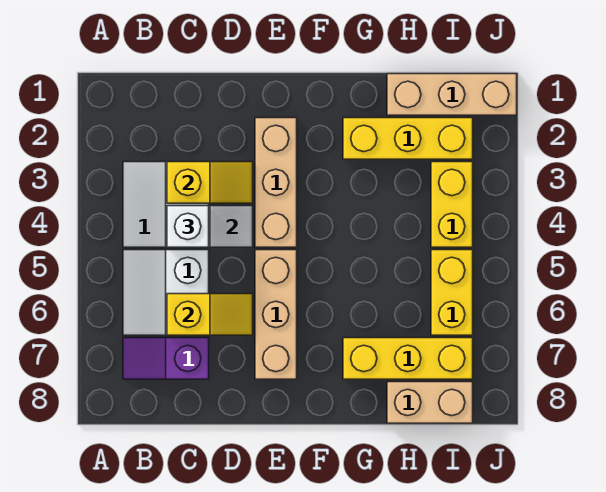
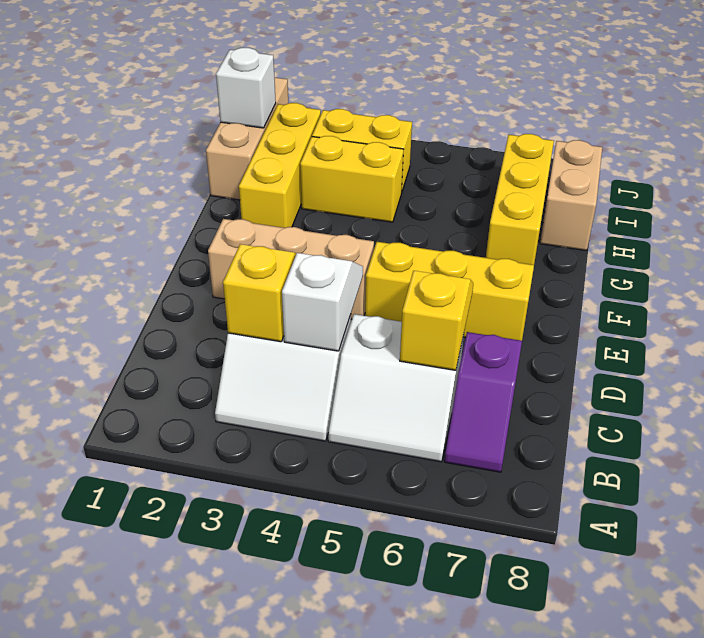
white brick C4 level 3 -> white brick I1 level 2
tan brick E5:E7 level 1 -> yellow brick E5:E7 level 1
yellow brick I5:I6 level 1 -> yellow brick H3:H4 level 1

